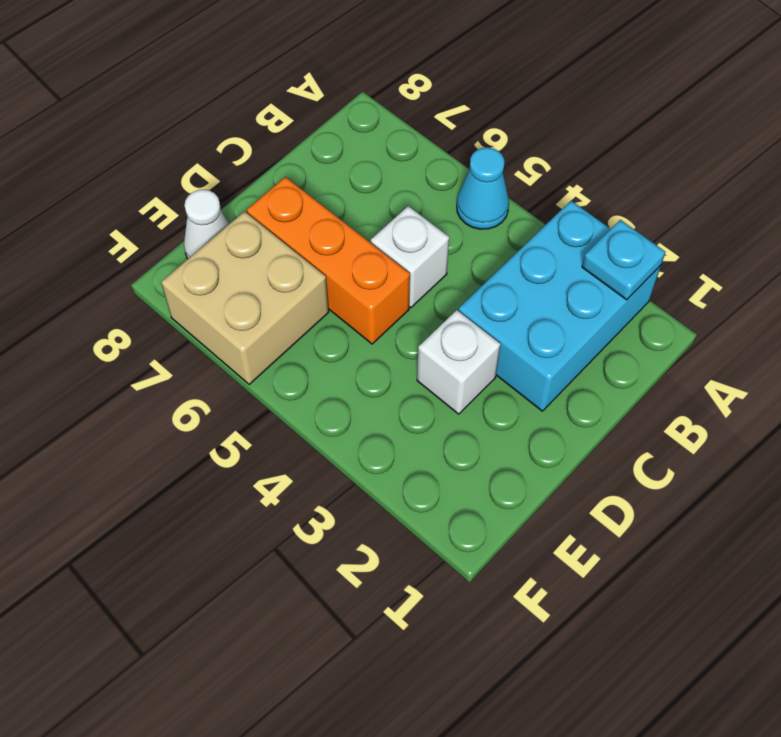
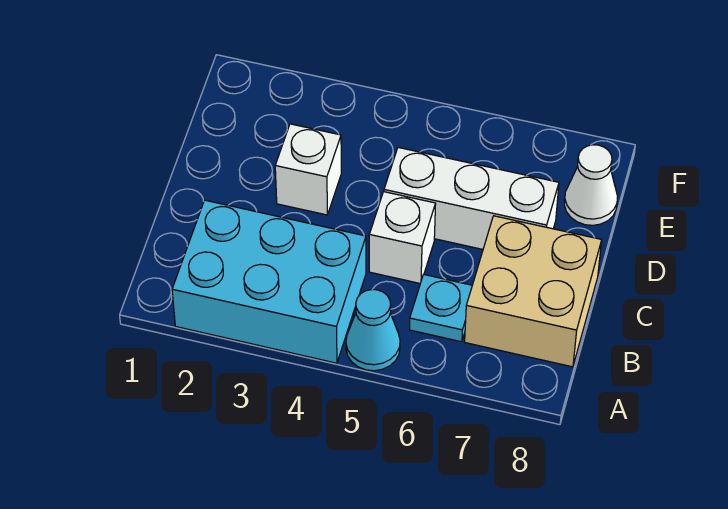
cyan brick A2:C3 level 1 -> cyan brick A2:B4 level 1
cyan plate A2 level 2 -> cyan plate B6 level 1
orange brick D5:D7 level 1 -> white brick D5:D7 level 1
tan brick E6:F7 level 1 -> tan brick B7:C8 level 1

